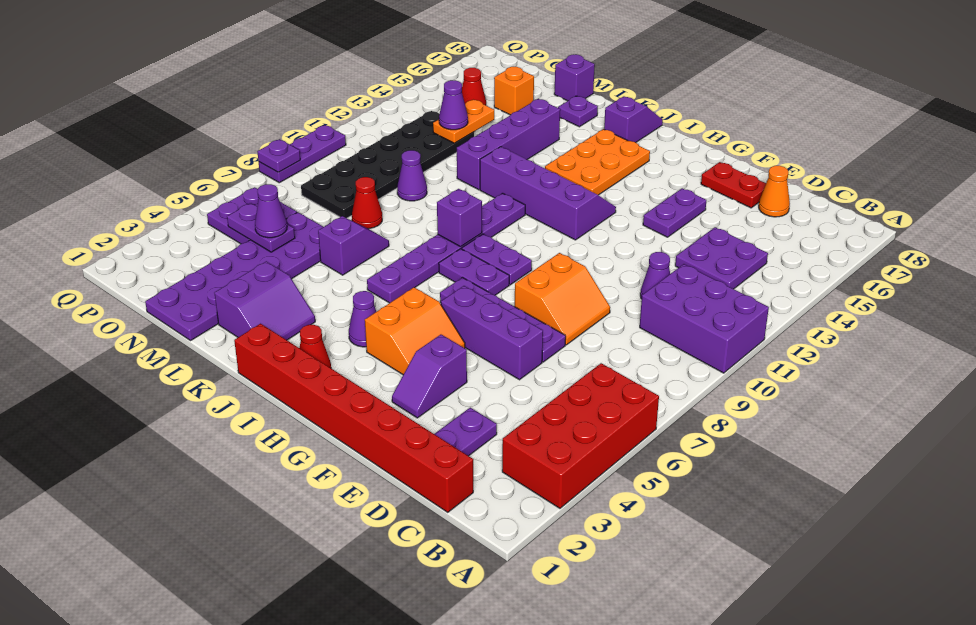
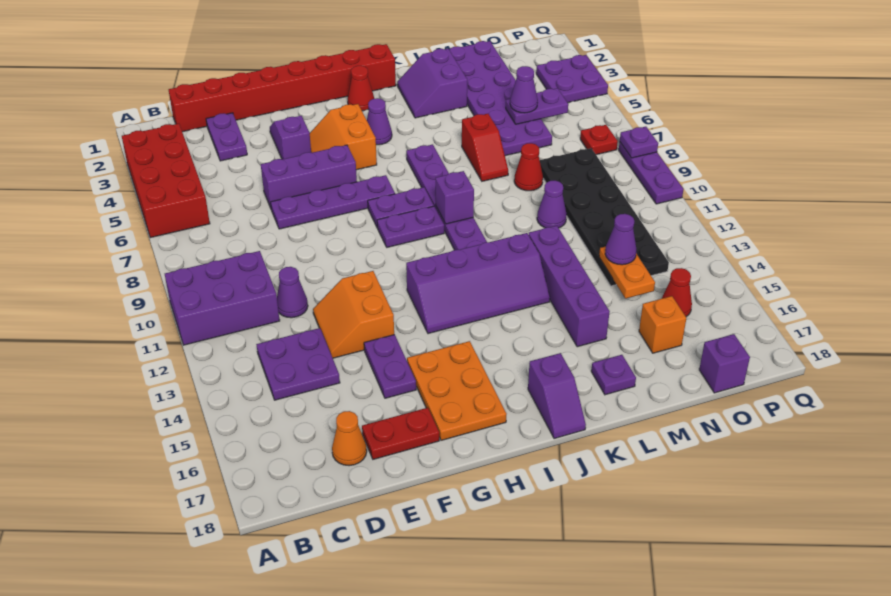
orange slope E8:F9 level 1 top F -> orange slope E12:F13 level 1 top F
orange plate I14:J16 level 1 -> orange plate G15:H17 level 1
purple slope L6:L7 level 1 top 6 -> red slope L6:L7 level 1 top 6
purple brick M18 level 1 -> purple brick O18 level 1
purple plate O5:P6 level 1 -> purple plate P3:Q4 level 1
none -> red plate P7 level 1

